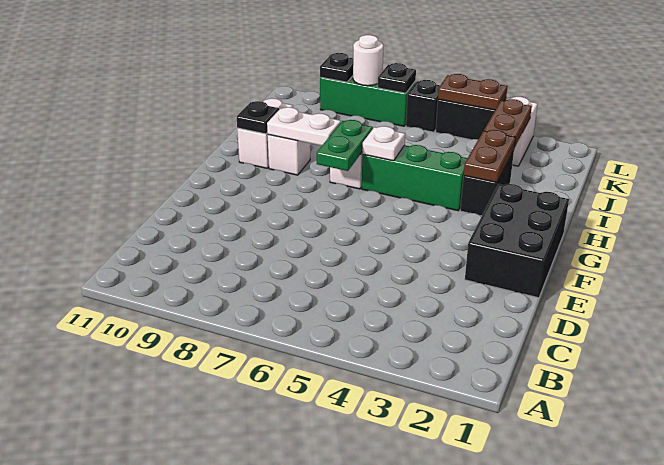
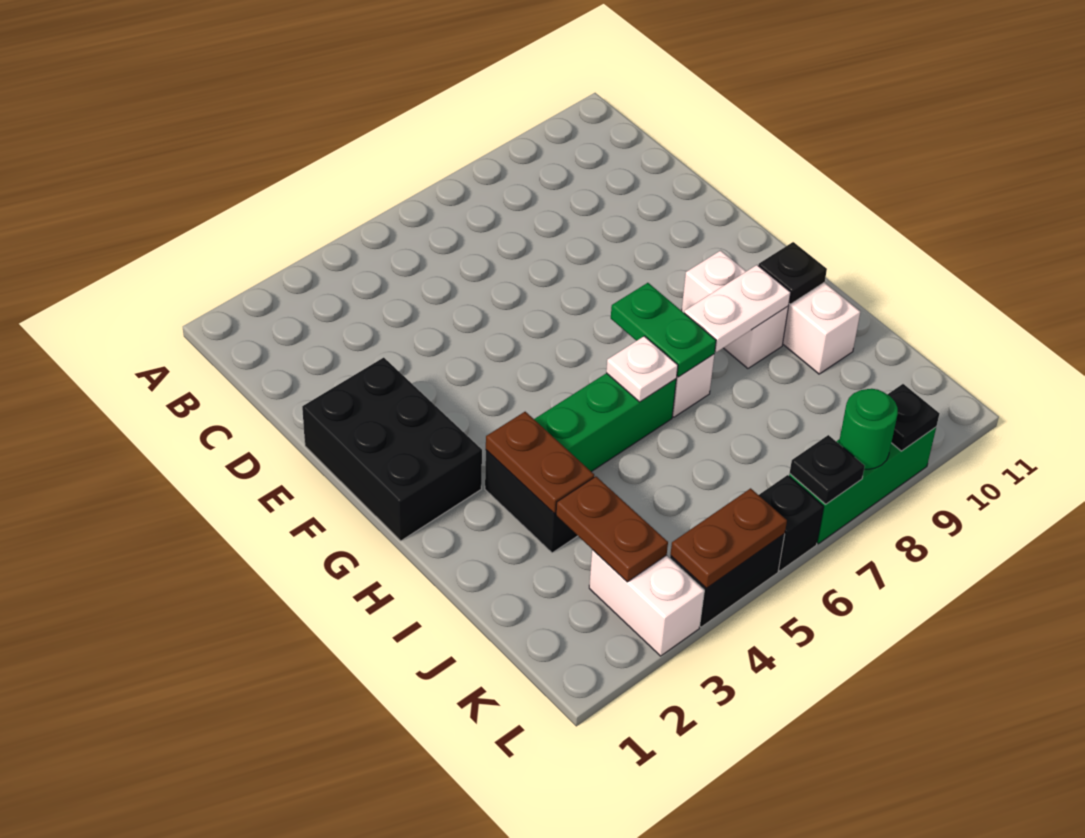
white brick H9 level 1 -> white brick G9:H9 level 1
white round brick L8 level 2 -> green round brick L8 level 2

